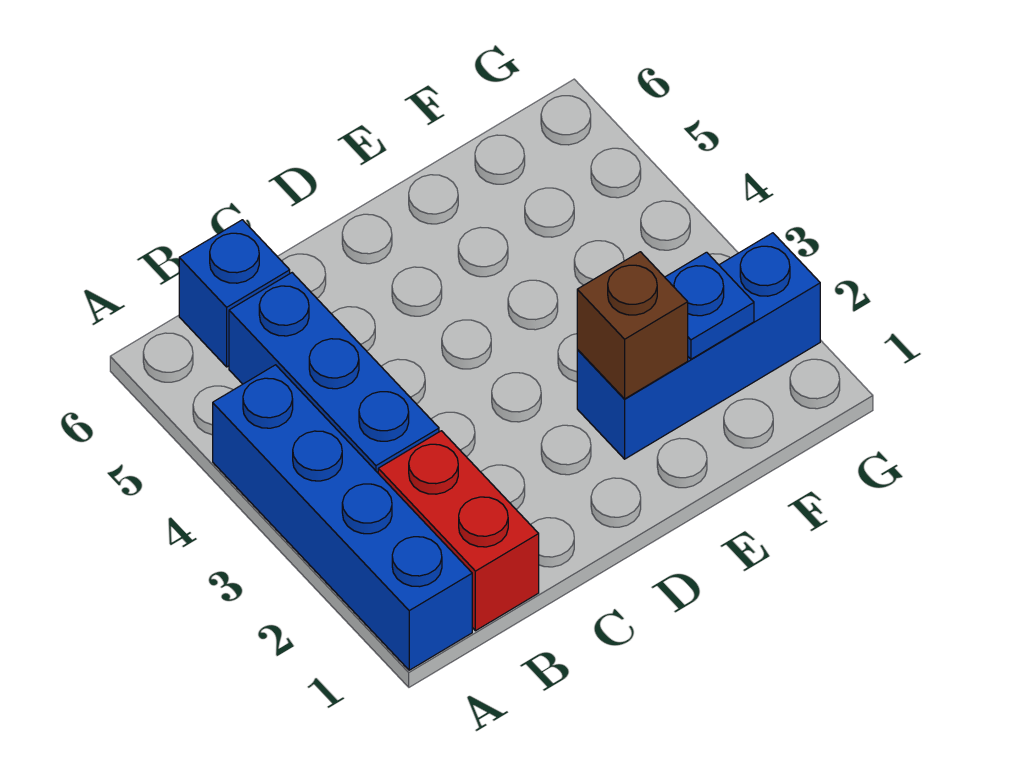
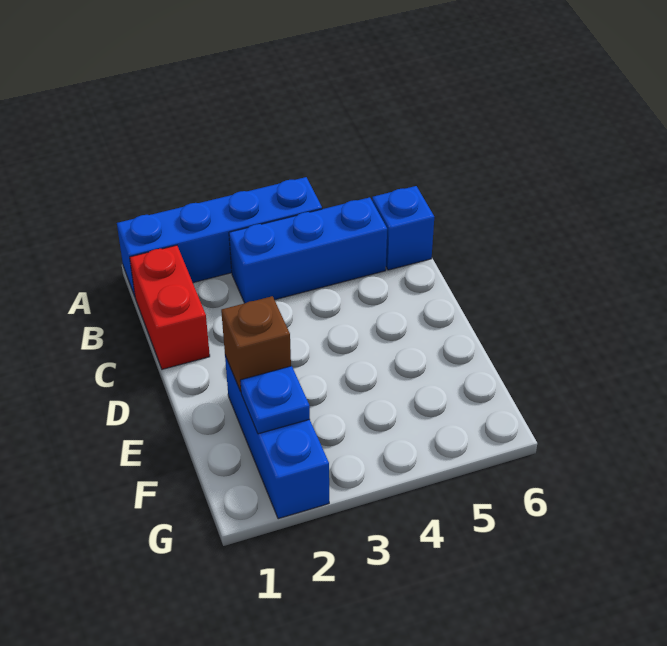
red brick B1:B2 level 1 -> red brick B1:C1 level 1

